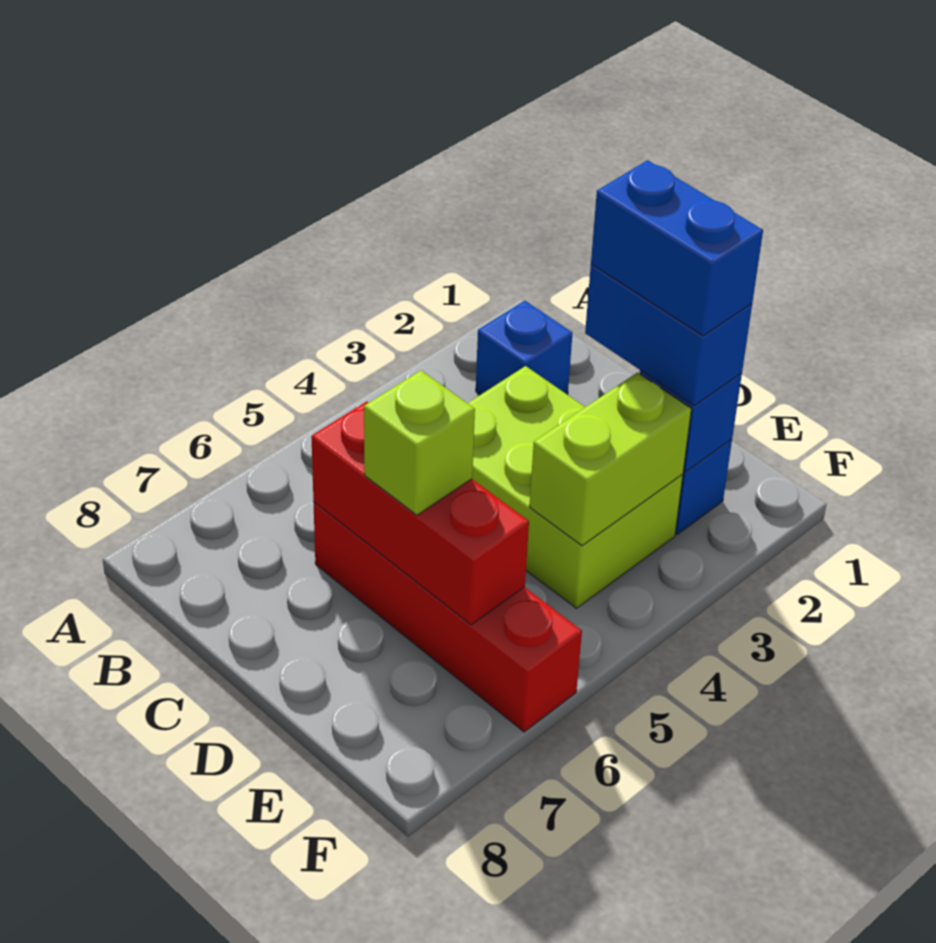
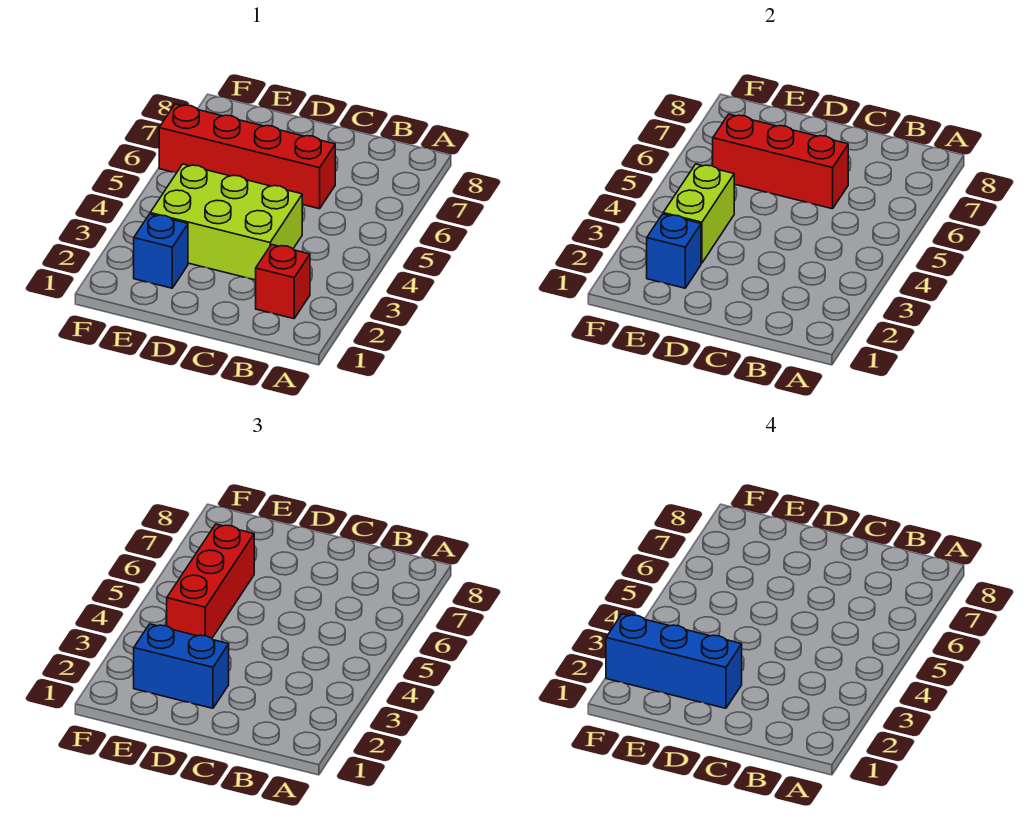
blue brick B2 level 1 -> red brick B2 level 1
blue brick D2:E2 level 4 -> blue brick D2:F2 level 4
lime brick D6 level 3 -> none
none -> red brick E4:E6 level 3

